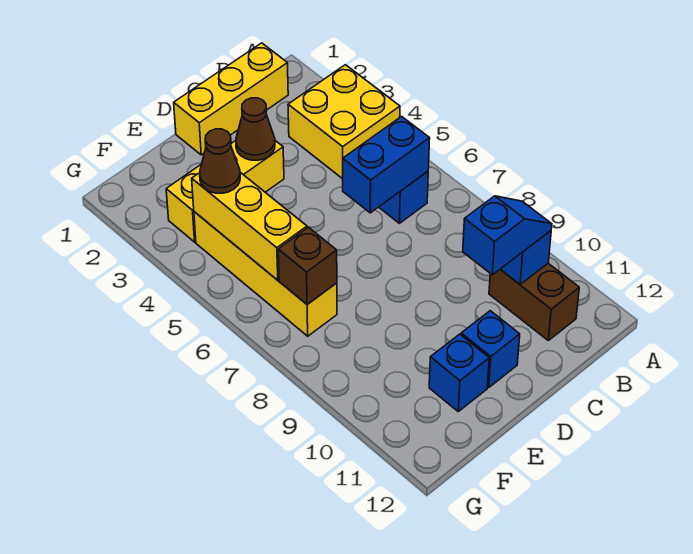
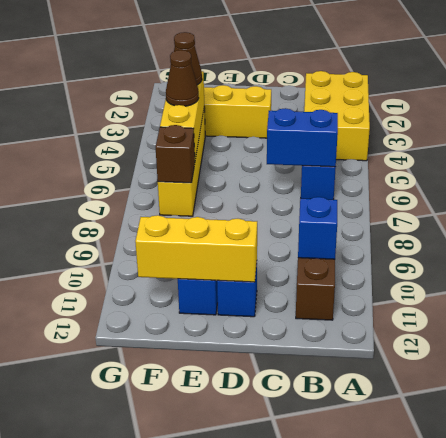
yellow brick A3:B4 level 1 -> yellow brick A2:B4 level 1
yellow brick B1:D1 level 1 -> yellow brick D11:F11 level 2
blue slope B10:C10 level 3 top C -> none
brown cone D3 level 2 -> brown cone F5 level 3

